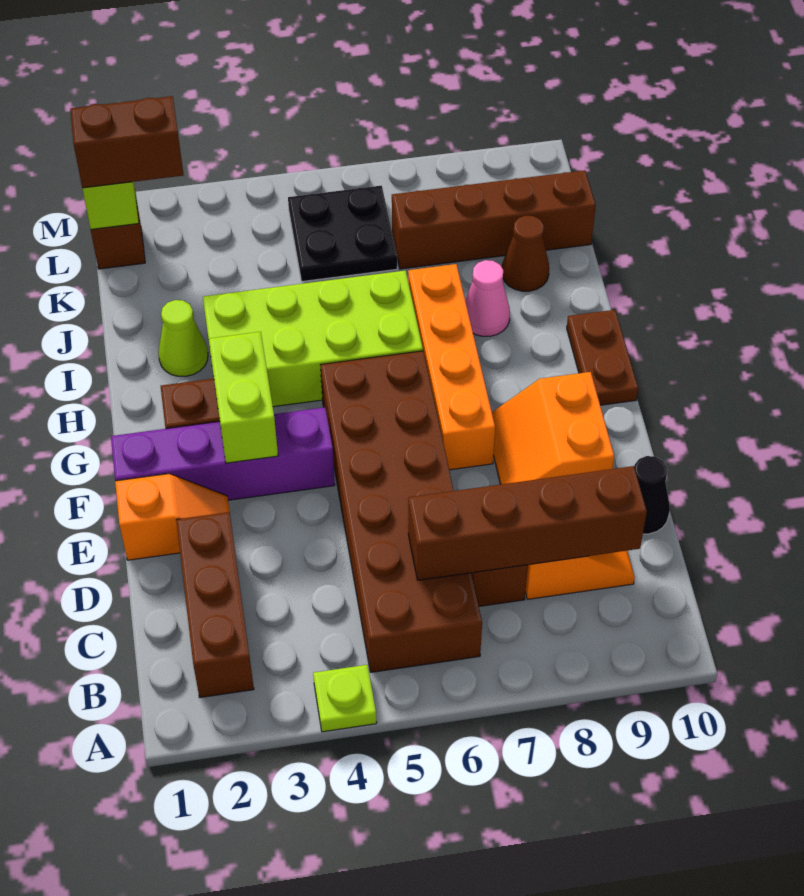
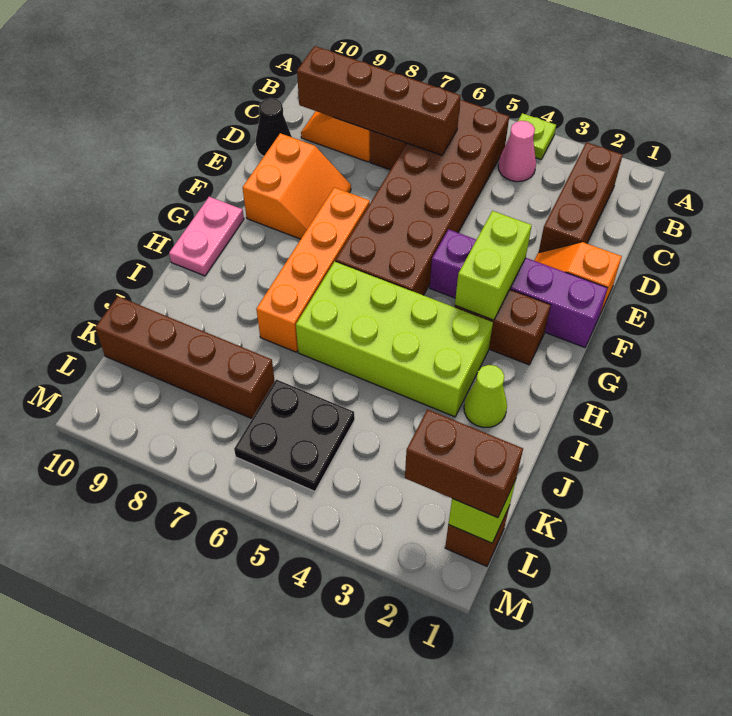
brown plate G10:H10 level 1 -> pink plate G10:H10 level 1
pink cone I8 level 1 -> pink cone B4 level 1
brown cone J9 level 1 -> none

